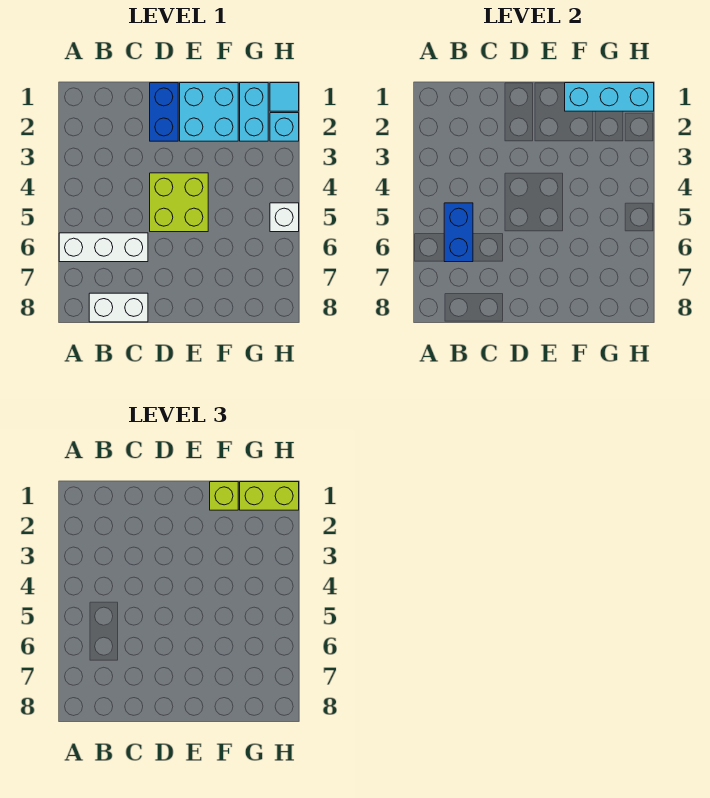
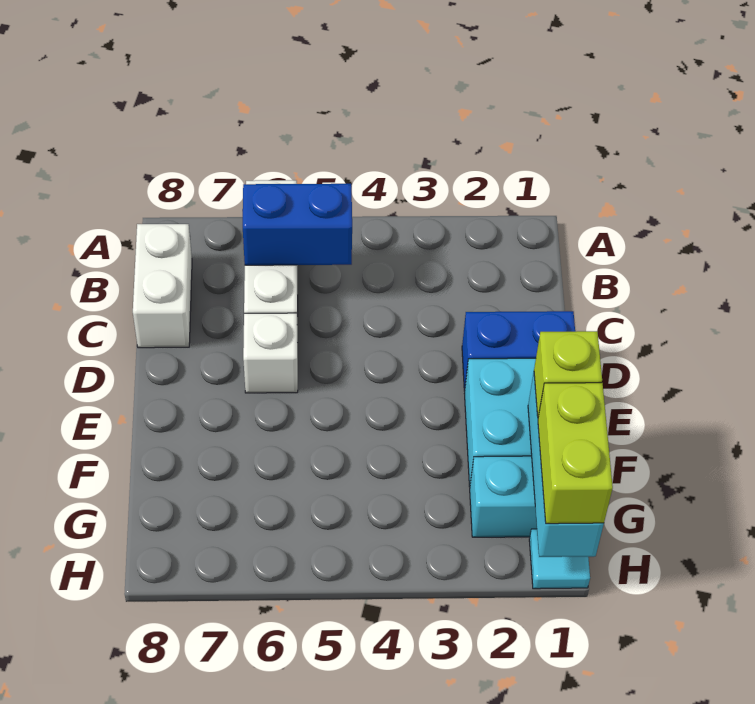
lime brick D4:E5 level 1 -> none
cyan brick H2 level 1 -> none
white brick H5 level 1 -> white brick D6 level 1

